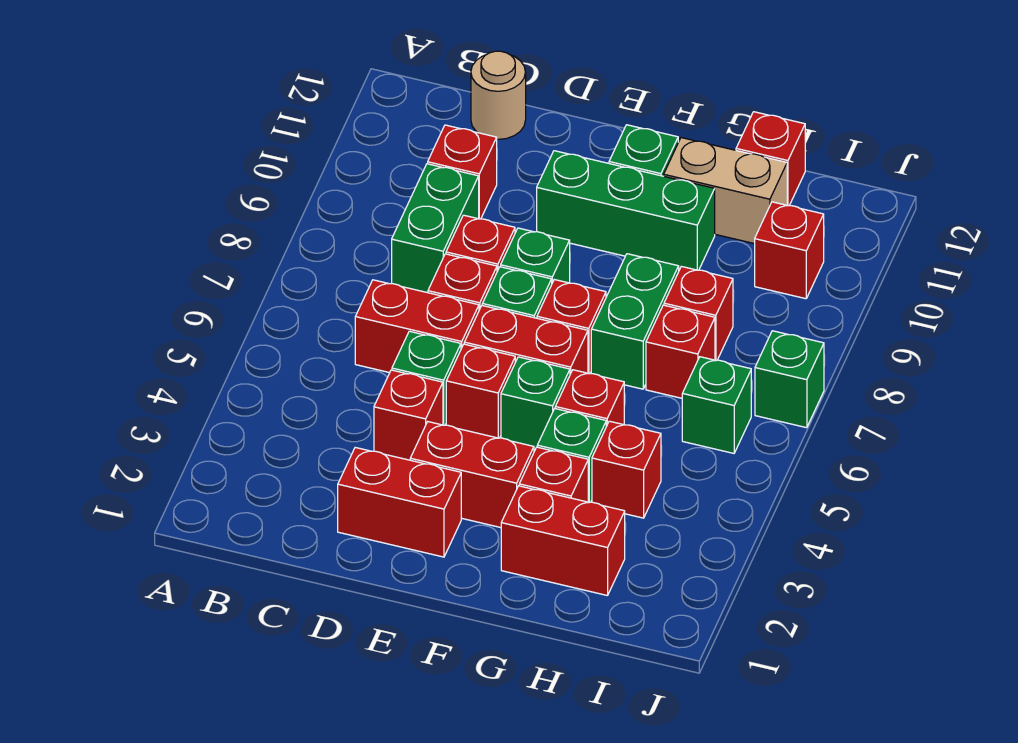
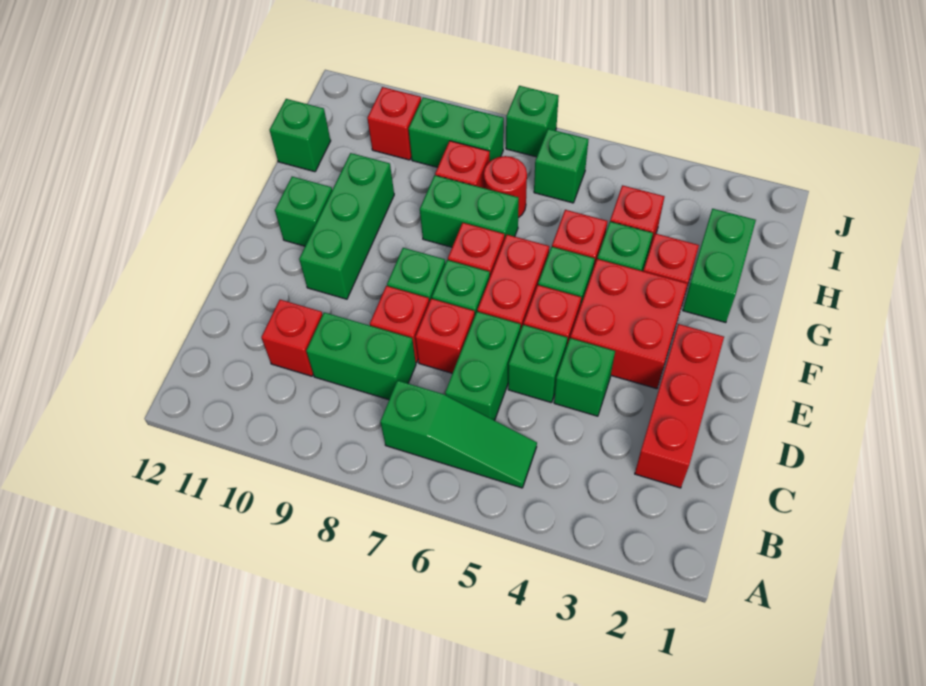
none -> green slope B5:B7 level 1 top 7
red brick C6:D6 level 1 -> green brick C6:D6 level 1
tan round brick C12 level 1 -> none
red brick D2:E2 level 1 -> red brick C2:E2 level 1
red brick D4 level 1 -> green brick D4 level 1
red brick E3:F3 level 1 -> red brick E3:F4 level 1
red brick G2:H2 level 1 -> green brick G2:H2 level 1
tan brick G11:H11 level 1 -> none
red brick H7 level 1 -> red round brick H7 level 1
red brick H12 level 1 -> green brick H12 level 1
none -> green brick I8:I9 level 1

